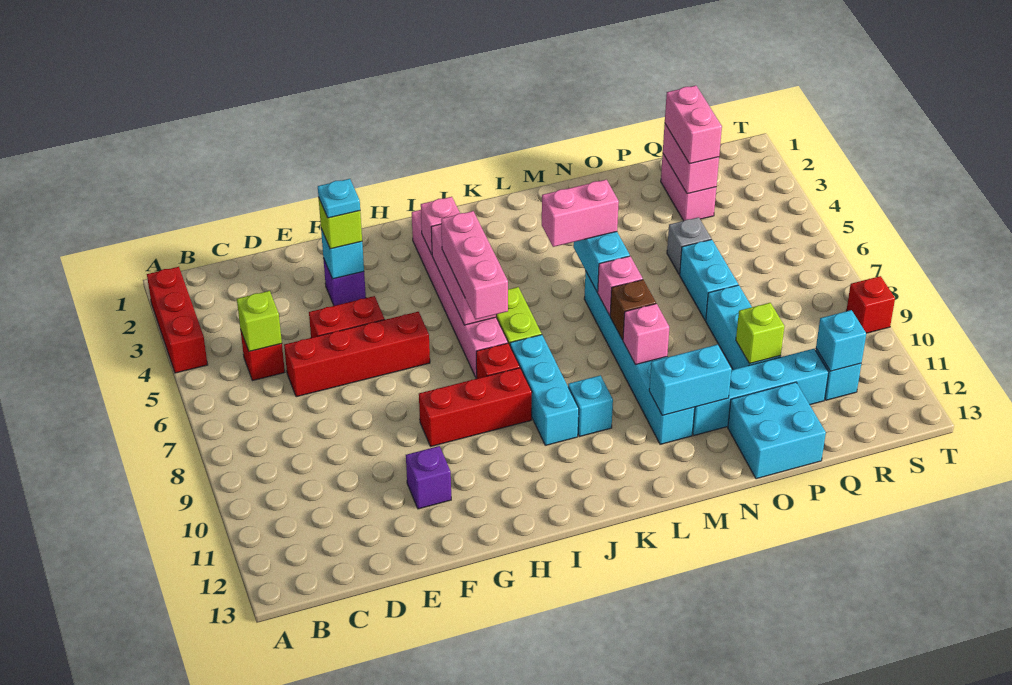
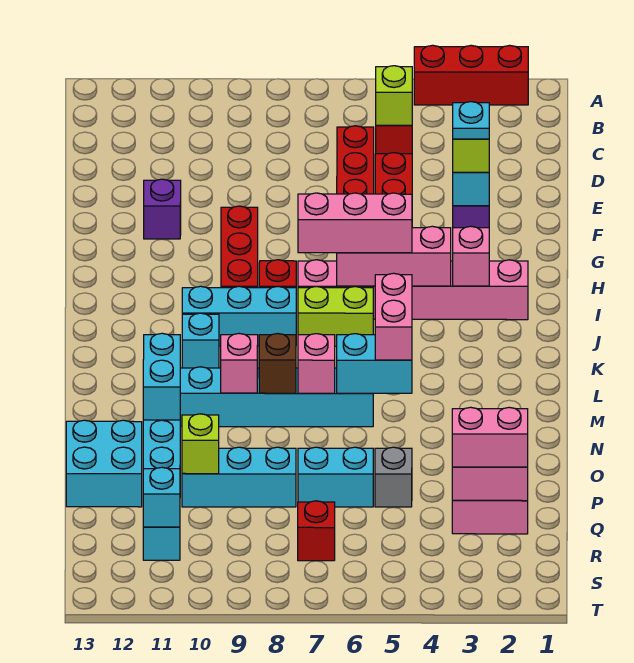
red brick T9 level 1 -> red brick R7 level 1

